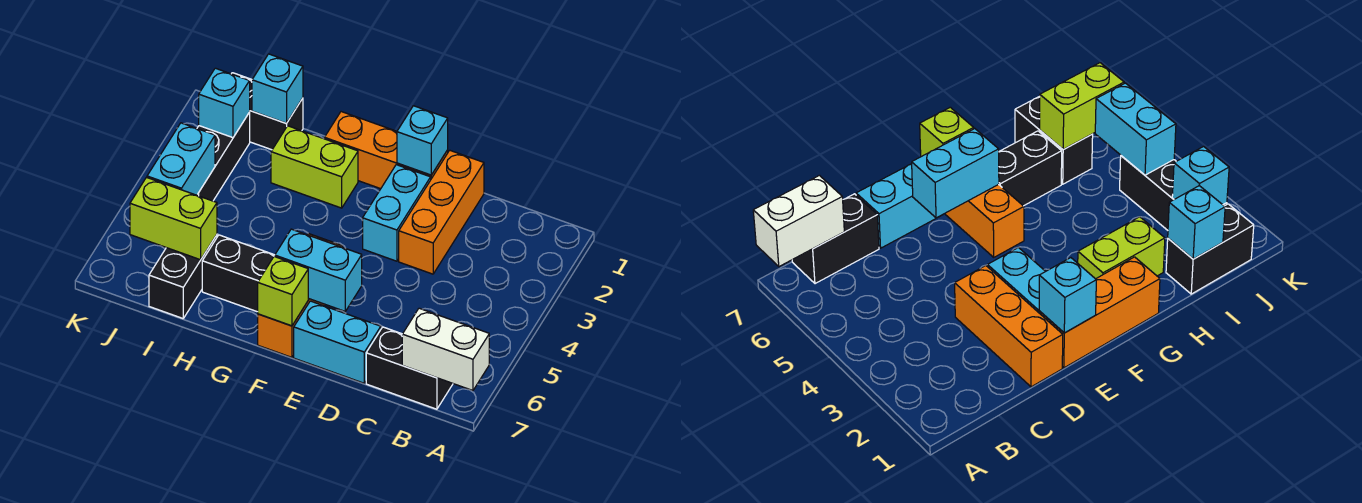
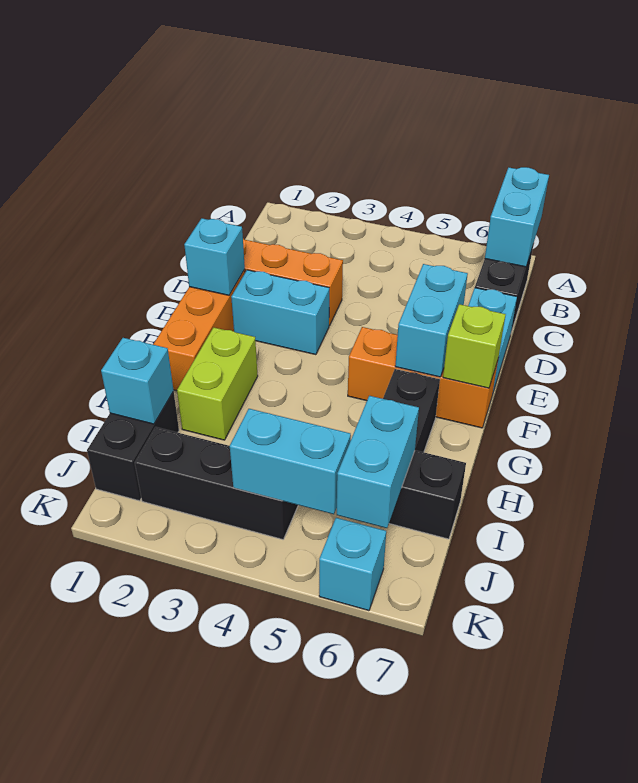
white brick A7:B7 level 2 -> cyan brick A7:B7 level 2
lime brick I6:J6 level 2 -> cyan brick I6:J6 level 2
cyan brick J2 level 2 -> cyan brick K6 level 1

